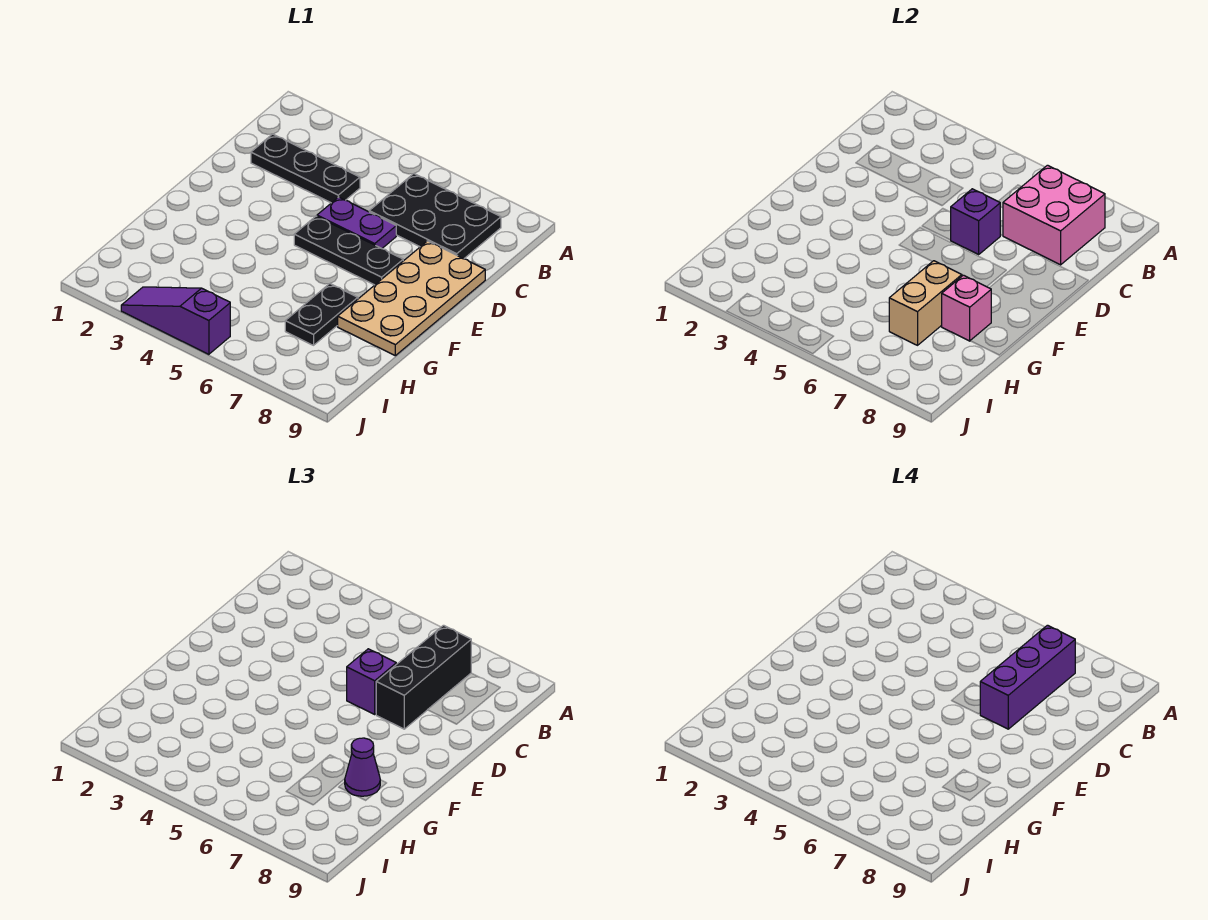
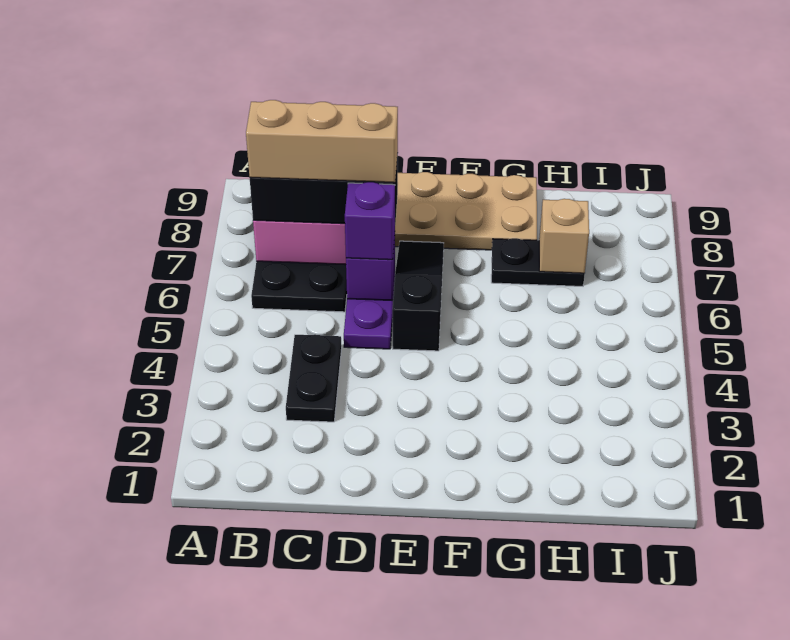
purple brick B7:D7 level 4 -> tan brick B7:D7 level 4
black plate C2:C4 level 1 -> black plate C3:C4 level 1
black plate E5:E7 level 1 -> black slope E5:E7 level 1 top 5
tan brick G7:H7 level 2 -> tan brick H7 level 2
pink brick G8 level 2 -> none
purple cone G8 level 3 -> none
purple slope J3:J5 level 1 top 5 -> none

